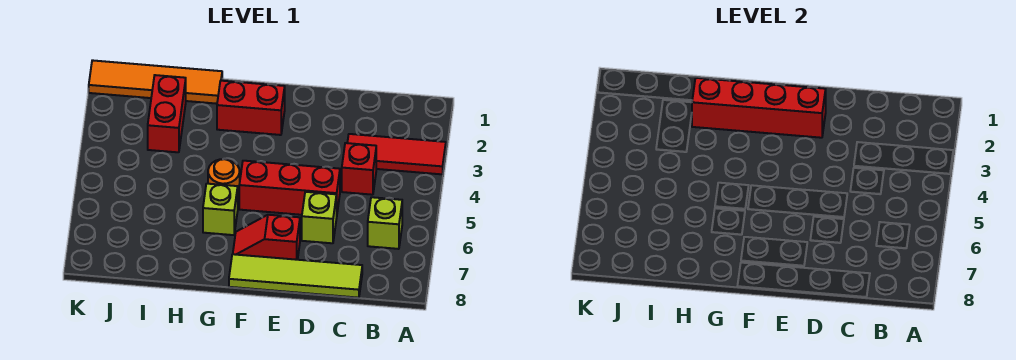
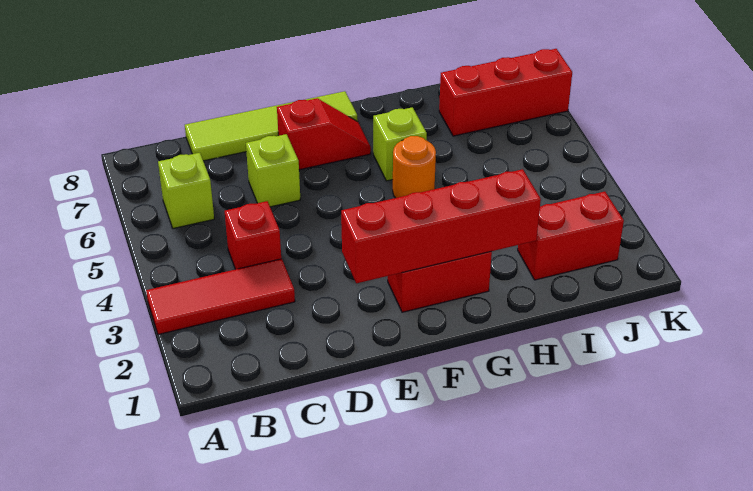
red brick D5:F5 level 1 -> red brick I7:K7 level 1
orange tile H1:K1 level 1 -> none
red brick I2:I3 level 1 -> red brick I2:J2 level 1

